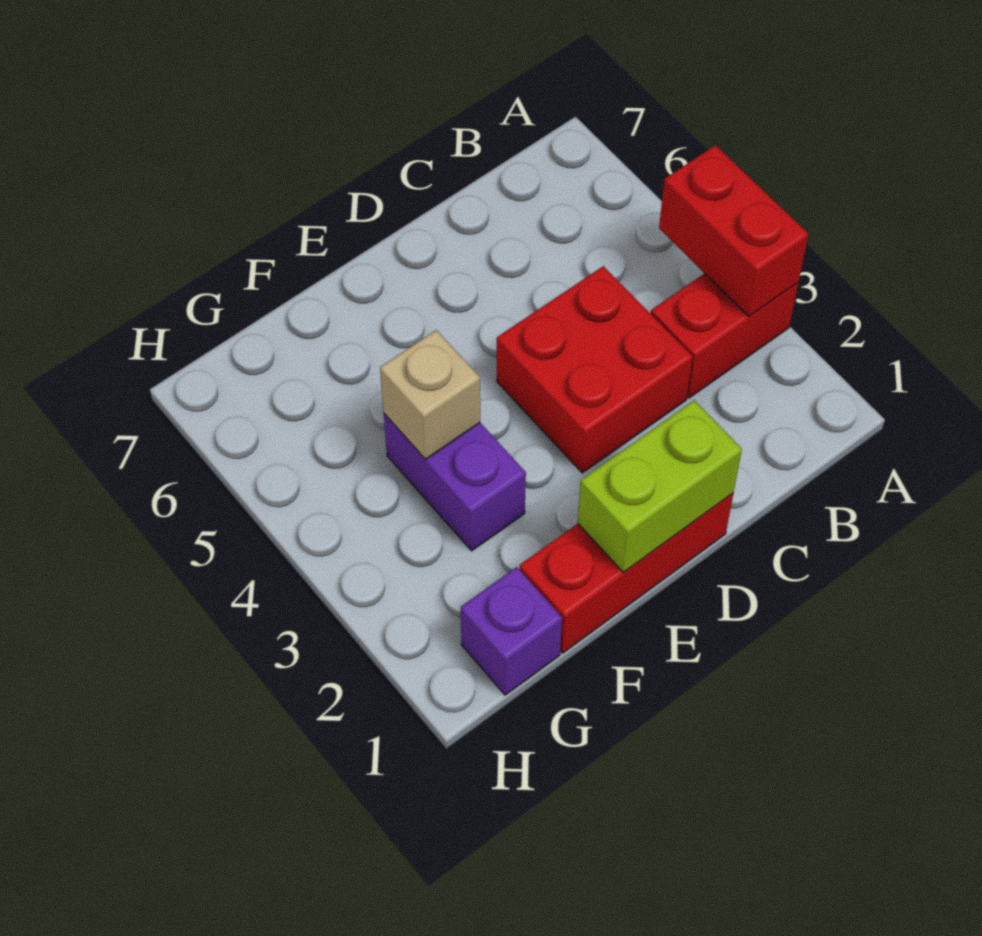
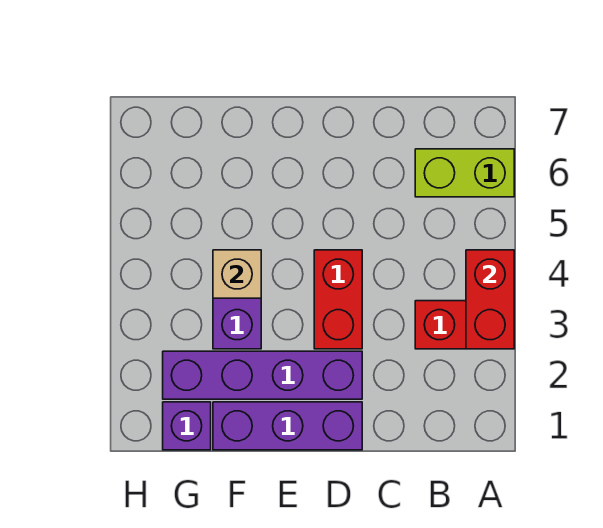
red brick C3:D4 level 1 -> red brick D3:D4 level 1
red brick D1:F1 level 1 -> purple brick D1:F1 level 1
lime brick D1:E1 level 2 -> lime brick A6:B6 level 1
none -> purple brick D2:G2 level 1

